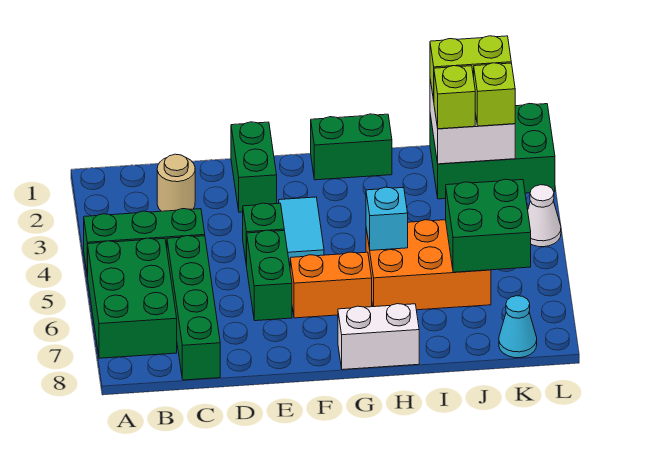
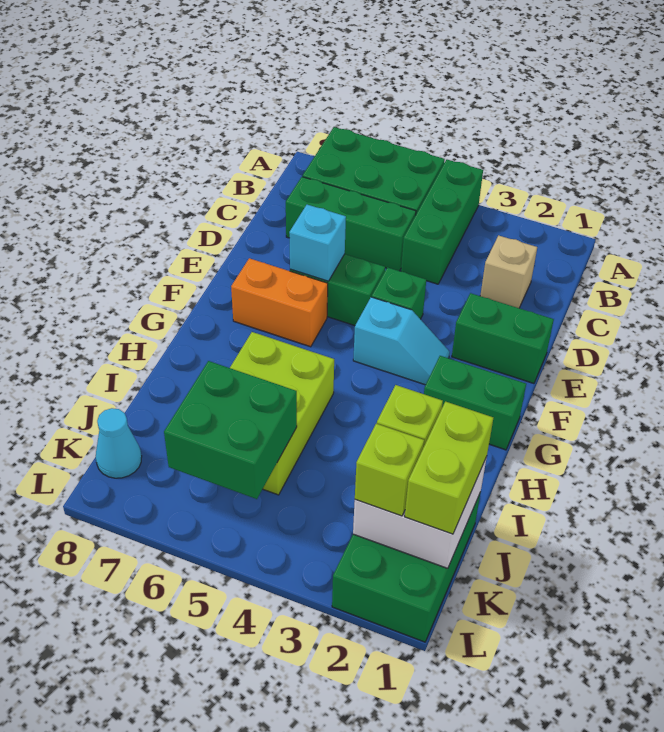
tan round brick C2 level 1 -> tan brick C2 level 1
green brick C5:C8 level 1 -> green brick C5:C7 level 1
cyan tile F3:F4 level 1 -> cyan slope F3:F4 level 1 top 4
orange brick F6:G6 level 1 -> orange brick F6:F7 level 1
green brick G1:H1 level 1 -> green brick G1:G2 level 1
white brick G8:H8 level 1 -> none
orange brick H5:J6 level 1 -> lime brick H5:J6 level 1
cyan brick H5 level 2 -> cyan brick E6 level 2
white cone L4 level 1 -> none

